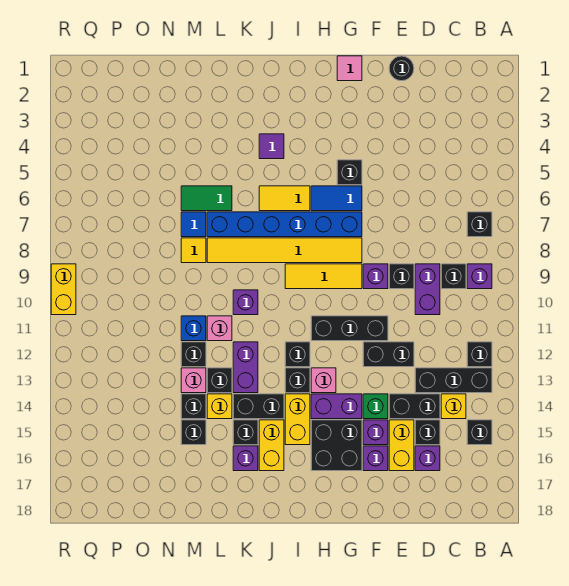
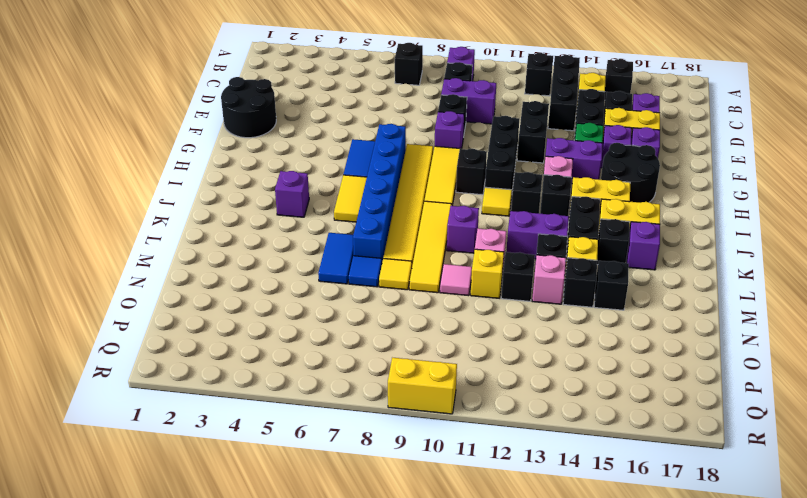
black round brick E1 level 1 -> black round brick E1:F2 level 1
pink tile G1 level 1 -> pink tile M10 level 1
black brick G5 level 1 -> black brick H10 level 1
purple brick G14:H14 level 1 -> purple brick G13:G14 level 1
black brick G15:H16 level 1 -> black round brick G15:H16 level 1
none -> yellow tile I11 level 1
purple tile J4 level 1 -> purple brick J4 level 1
none -> yellow tile J9:M9 level 1
green tile L6:M6 level 1 -> blue tile L6:M6 level 1
blue brick M11 level 1 -> yellow brick M11 level 1

